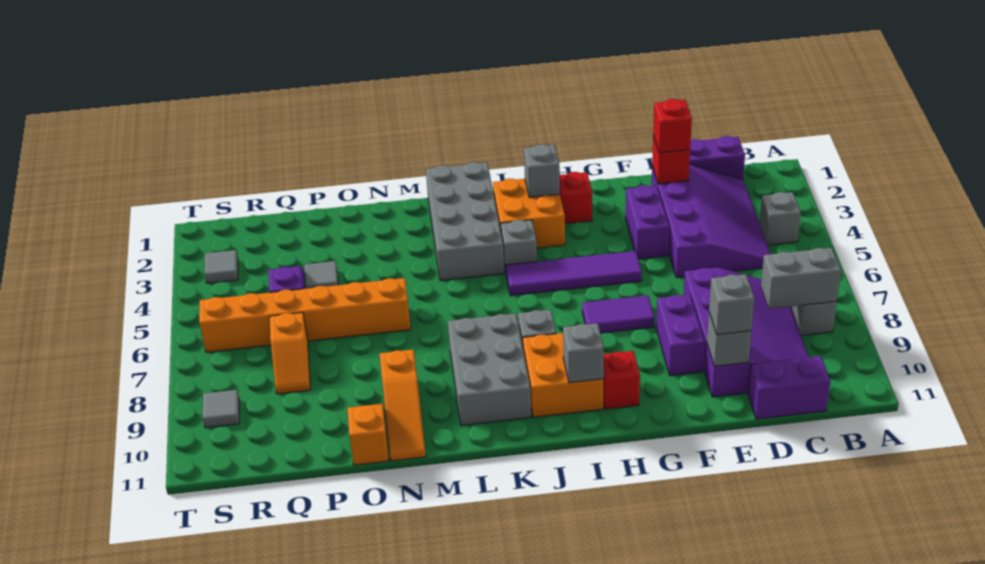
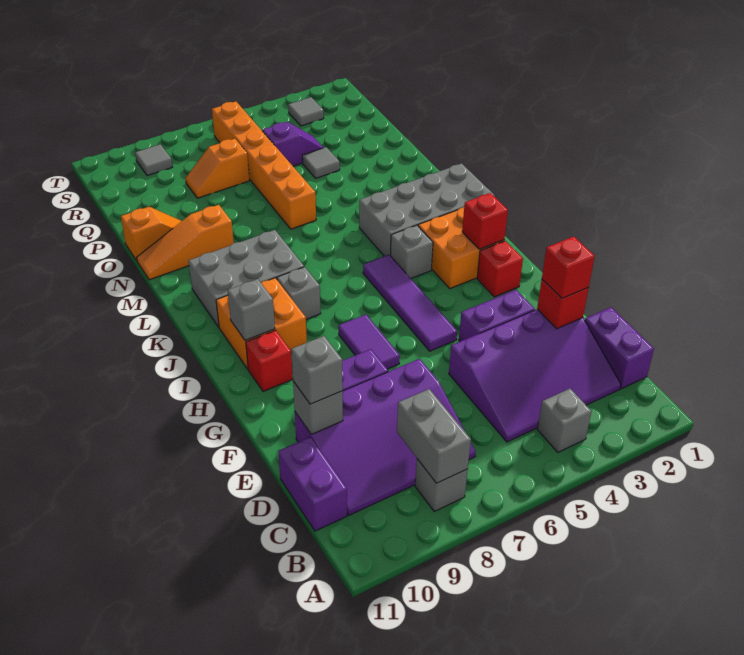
grey brick I2 level 2 -> red brick I2 level 2

